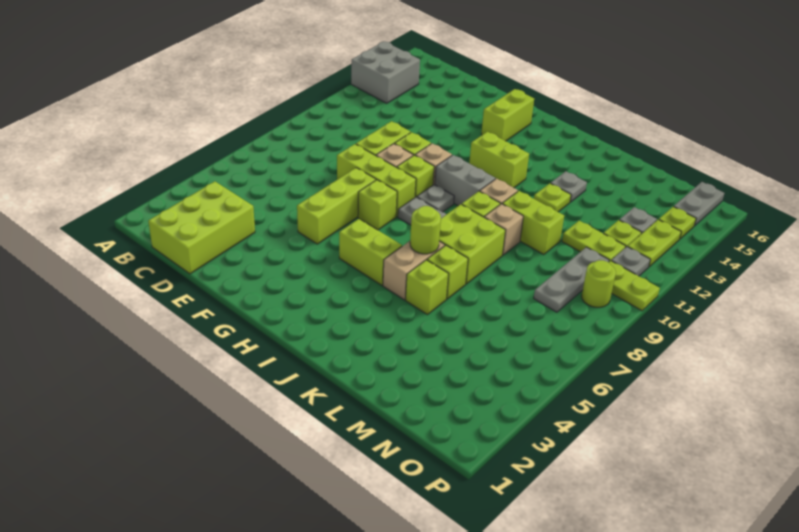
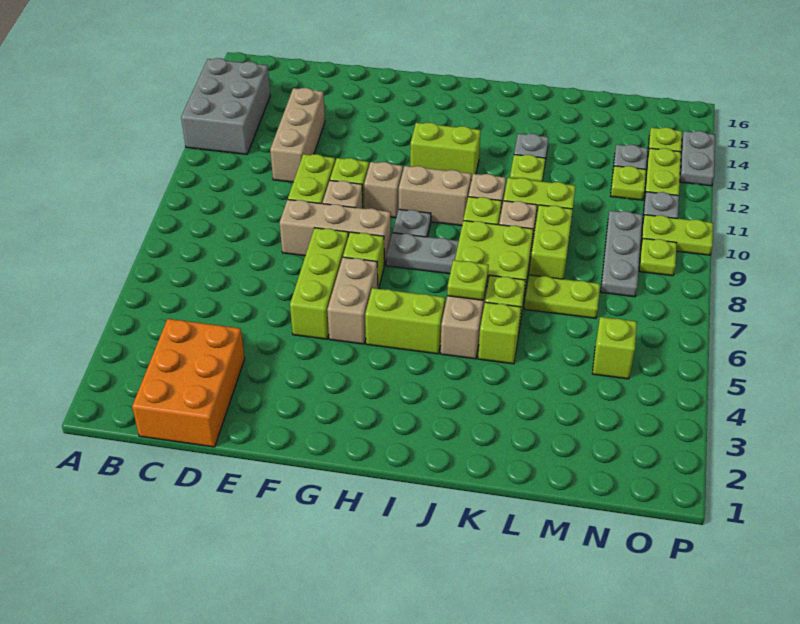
grey brick A13:B14 level 1 -> grey brick A12:B14 level 1
lime brick C1:D3 level 1 -> orange brick C1:D3 level 1
none -> tan brick D11:D13 level 1
lime brick E8:G8 level 1 -> tan brick E8:G8 level 1
none -> tan brick G5:G6 level 1
lime brick G9 level 1 -> lime brick N5 level 1
lime brick G14:G15 level 1 -> lime brick L8:L9 level 1
grey brick H10:I10 level 1 -> tan brick H10:I10 level 1
lime round brick J6 level 2 -> lime plate J6 level 2
lime plate M11:N11 level 1 -> lime plate L7:M7 level 1
lime round brick O9 level 1 -> lime plate O9 level 1
grey plate O15:O16 level 1 -> grey plate P13:P14 level 1

